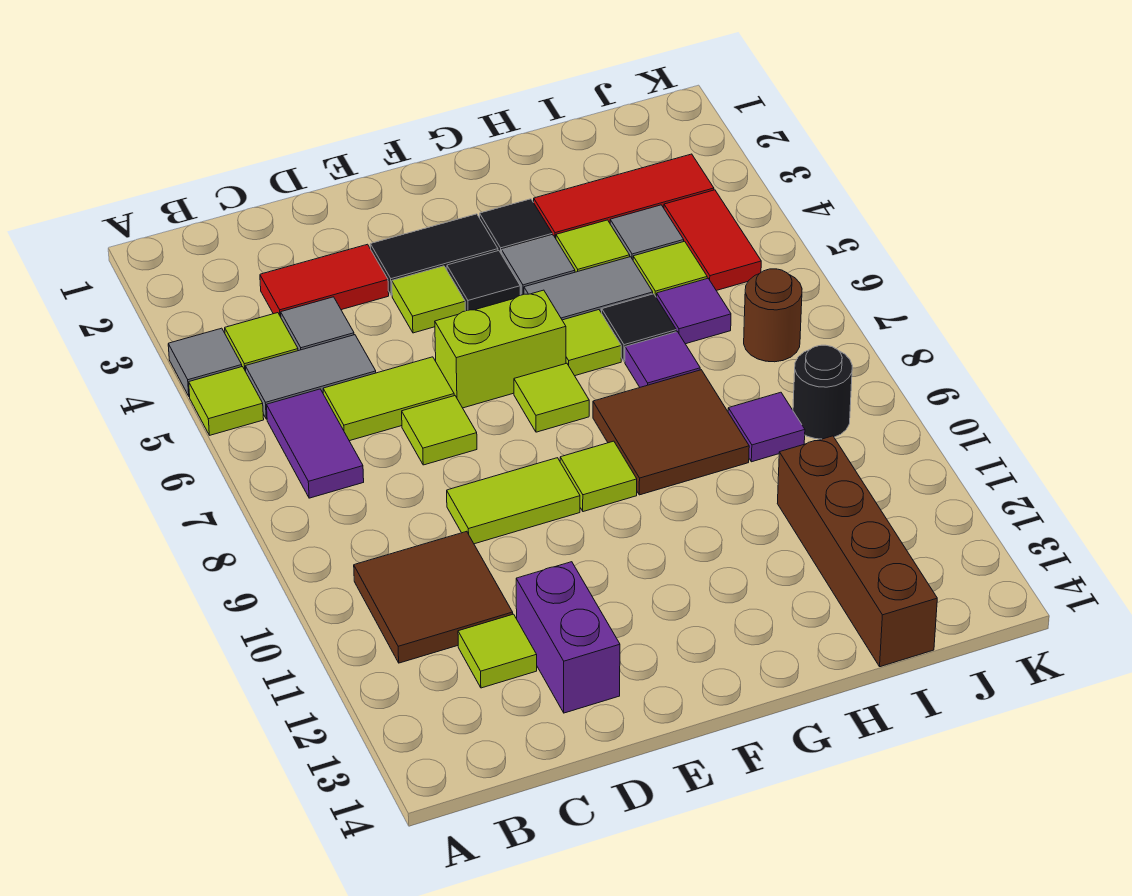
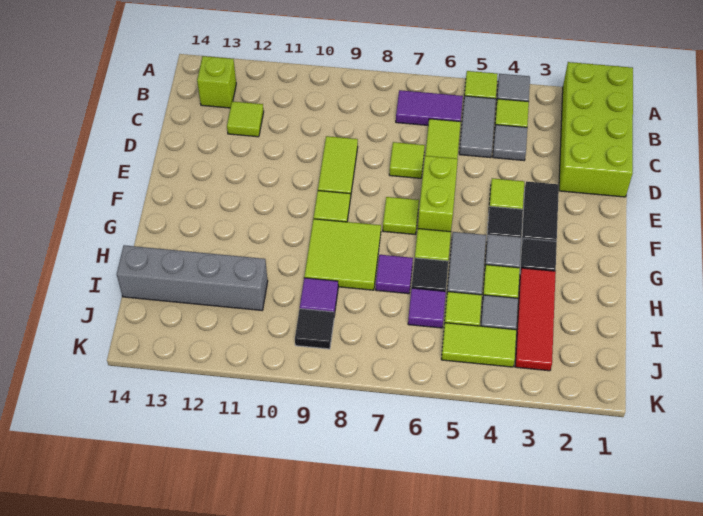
none -> lime brick A1:D2 level 1
brown tile B10:C11 level 1 -> none
none -> lime brick B13 level 1
red tile C3:D3 level 1 -> none
purple brick D12:D13 level 1 -> none
brown tile G8:H9 level 1 -> lime tile G8:H9 level 1
brown brick I11:I14 level 1 -> grey brick I11:I14 level 1
red tile J4:J5 level 1 -> lime tile J4:J5 level 1
brown round brick J7 level 1 -> none
black round brick J9 level 1 -> black tile J9 level 1

